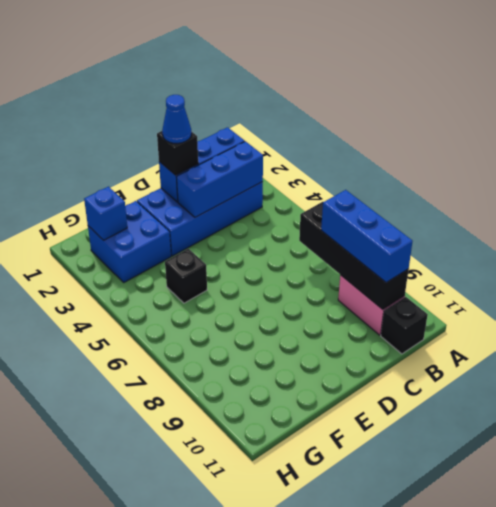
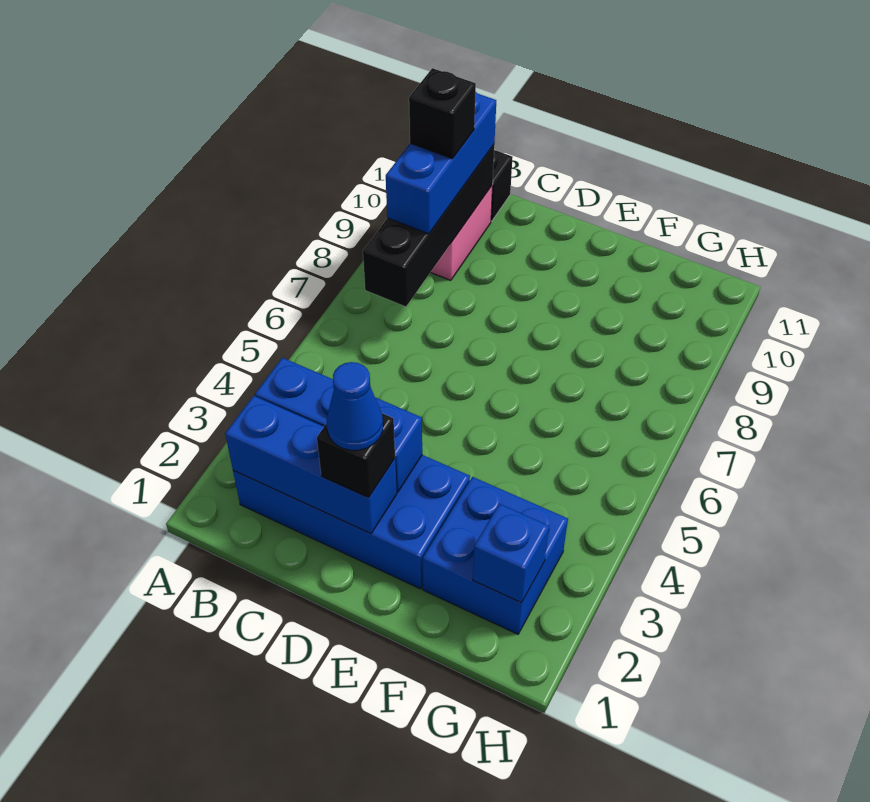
black brick F5 level 1 -> black brick B9 level 4

